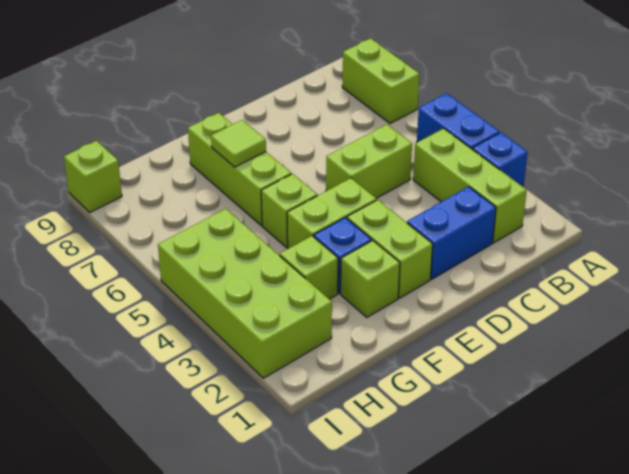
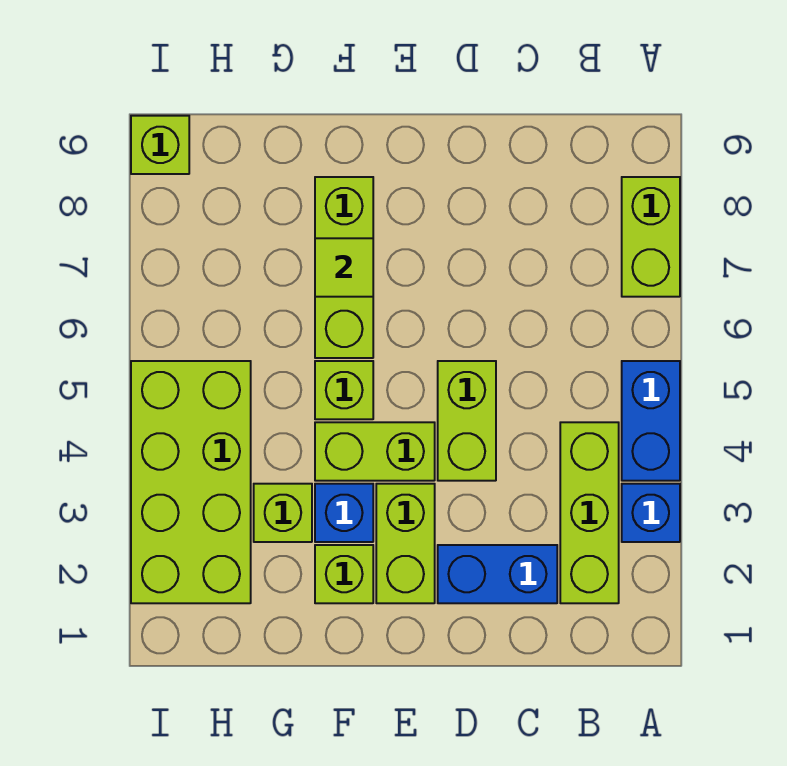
lime brick C5:D5 level 1 -> lime brick D4:D5 level 1

